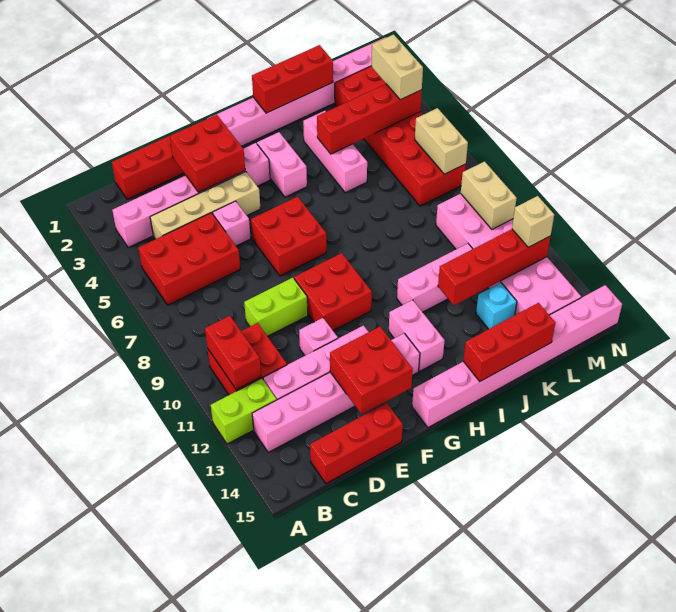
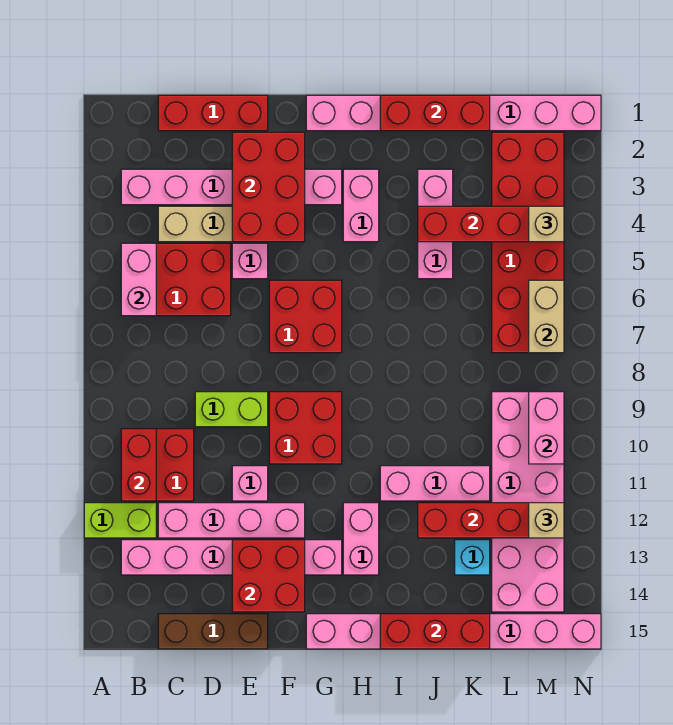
none -> pink brick B5:B6 level 2
red brick C15:E15 level 1 -> brown brick C15:E15 level 1
red brick E2:F3 level 2 -> red brick E2:F4 level 2
tan brick M3:M4 level 3 -> tan brick M4 level 3
tan brick M9:M10 level 2 -> pink brick M9:M10 level 2

